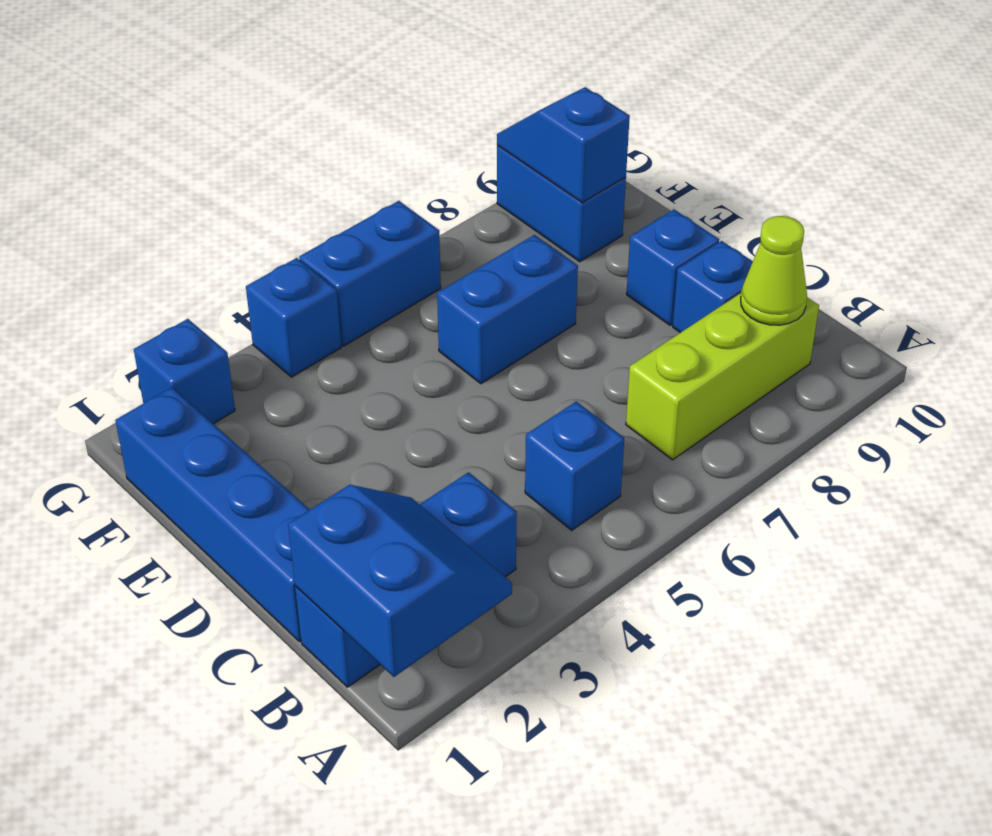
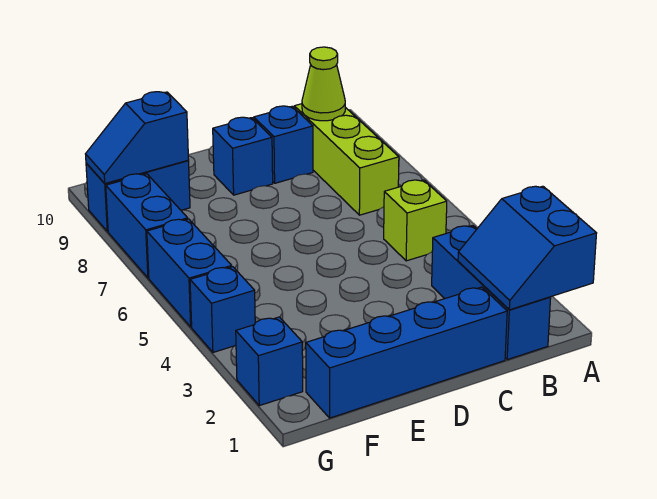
blue slope A1:B2 level 2 top 1 -> blue slope A1:B2 level 2 top A
blue brick B5 level 1 -> lime brick B5 level 1
blue brick E6:E7 level 1 -> blue brick G7:G8 level 1

